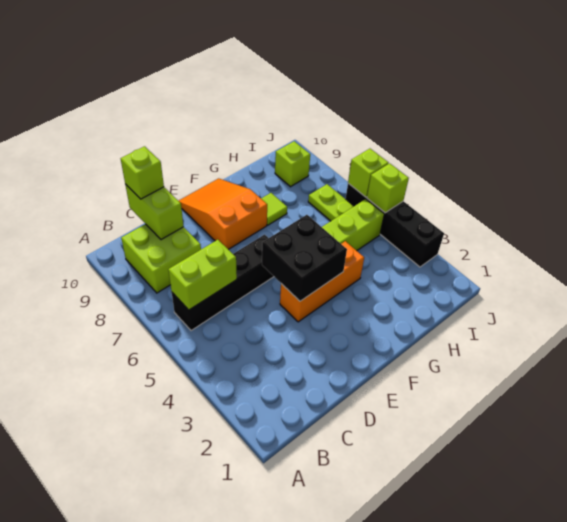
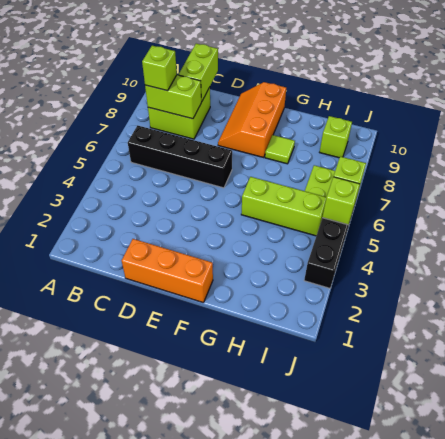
lime brick B6:C6 level 2 -> lime brick B8:C8 level 2
lime brick C10 level 3 -> lime brick B8 level 3
orange brick E4:G4 level 1 -> orange brick D1:F1 level 1
black brick E4:F5 level 2 -> none
orange slope E8:F10 level 1 top 8 -> orange slope E8:F10 level 1 top F

